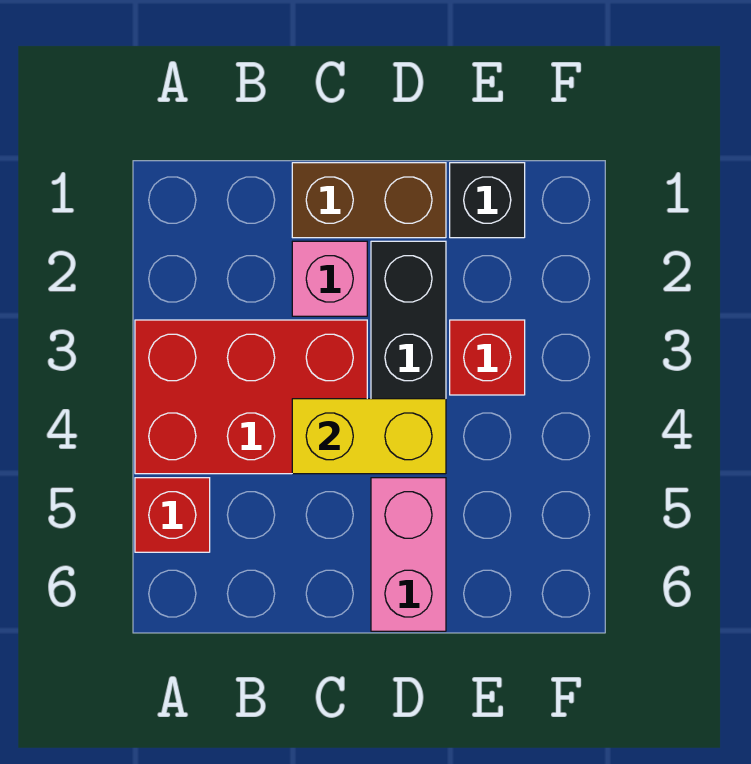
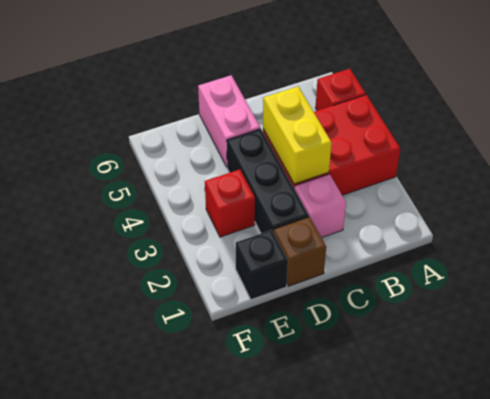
brown brick C1:D1 level 1 -> brown brick D1 level 1
yellow brick C4:D4 level 2 -> yellow brick C3:C4 level 2

